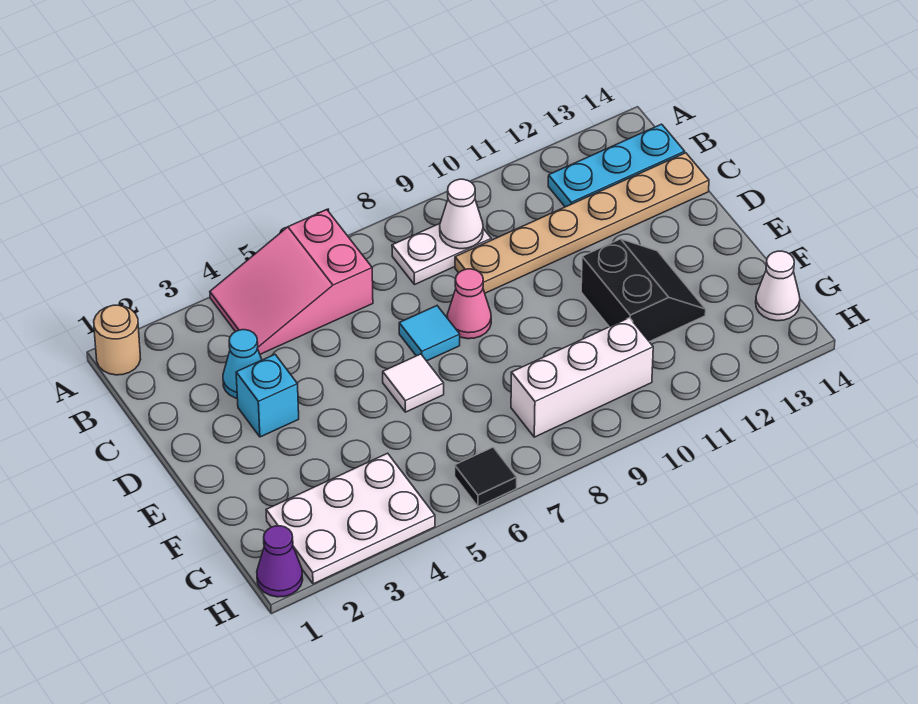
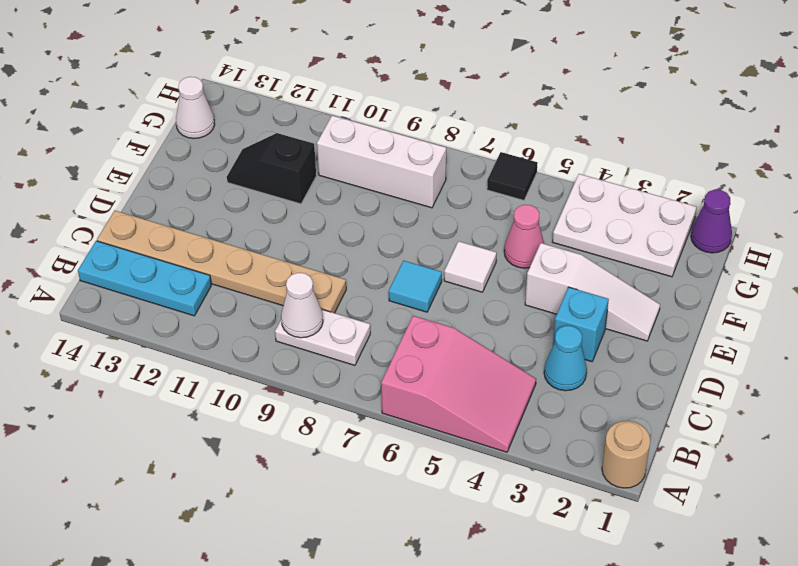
pink cone D8 level 1 -> pink cone F5 level 1
none -> white slope E2:E4 level 1 top 4
black slope E11:F12 level 1 top 11 -> black slope F11:F12 level 1 top 11

